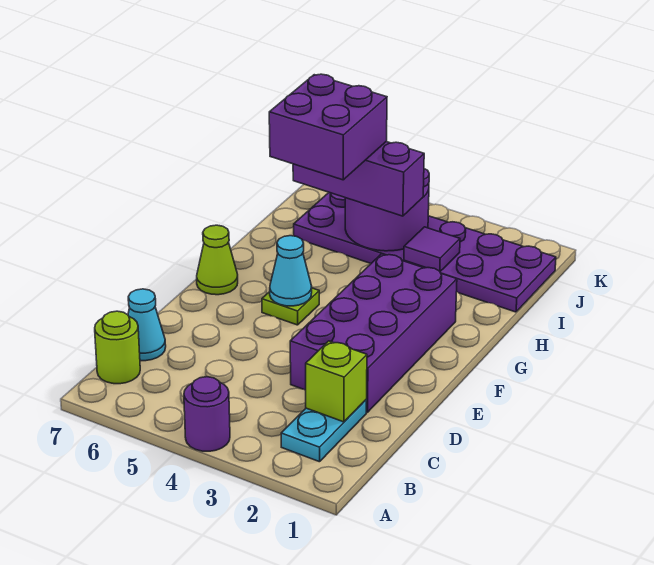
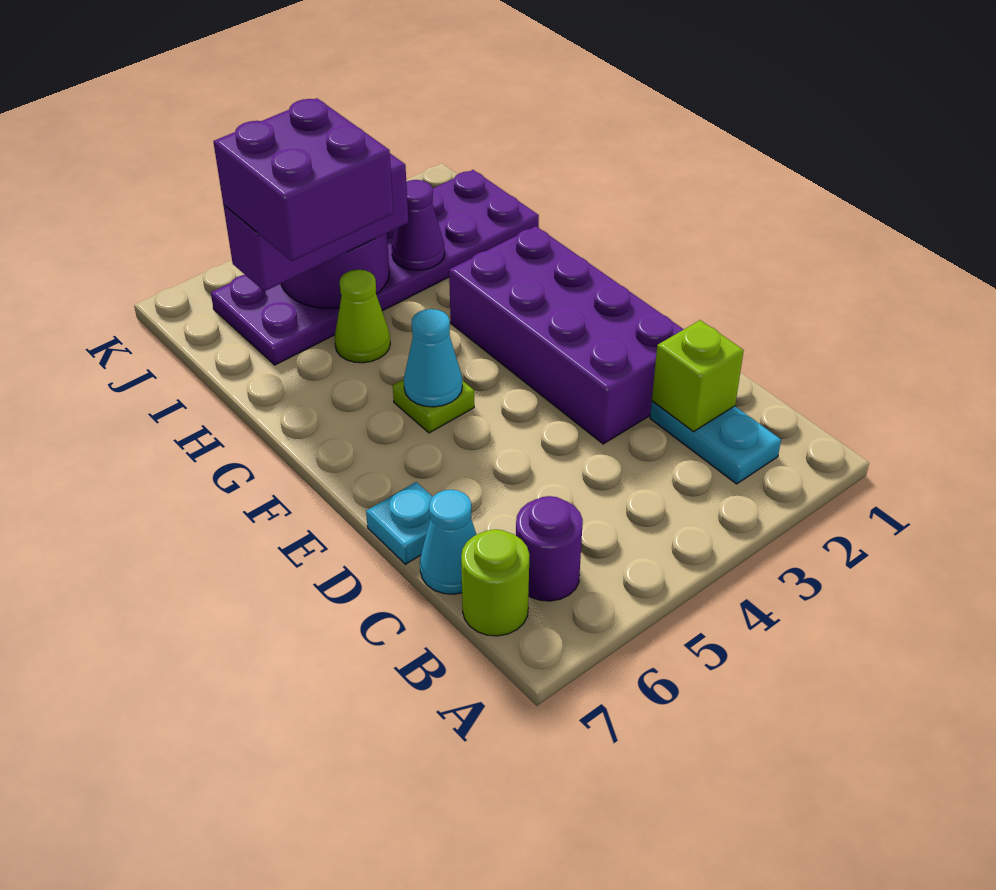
purple round brick A4 level 1 -> purple round brick B6 level 1
none -> cyan plate D7 level 1
lime cone F7 level 1 -> lime cone H5 level 1
purple tile I3 level 2 -> purple cone I3 level 2

